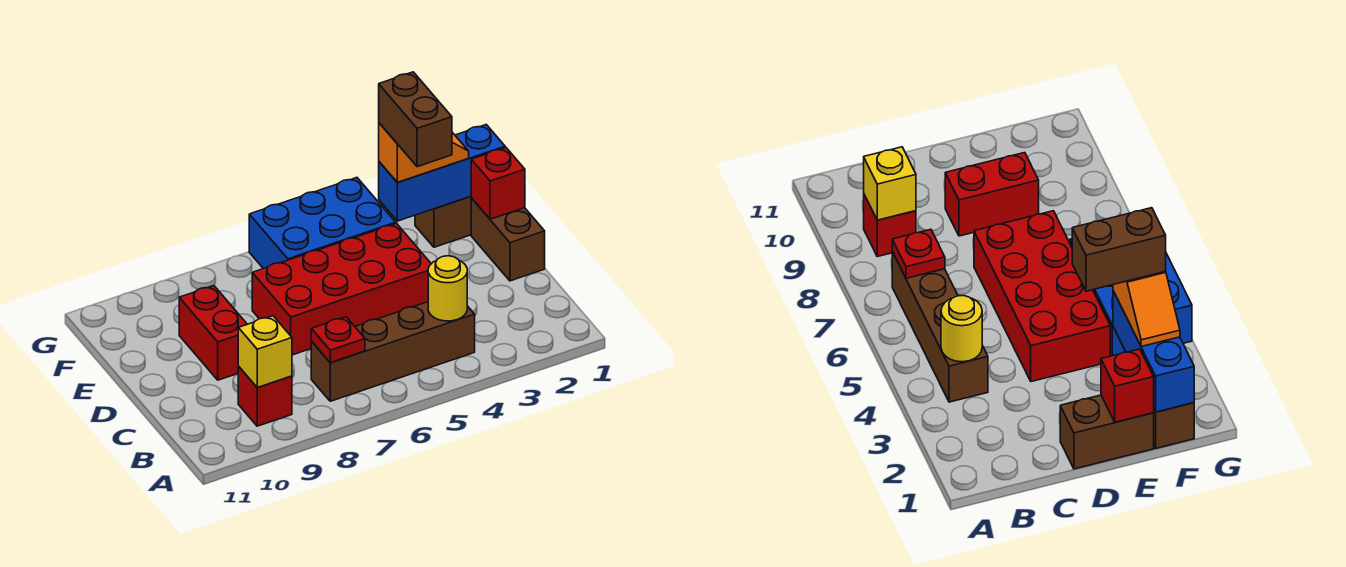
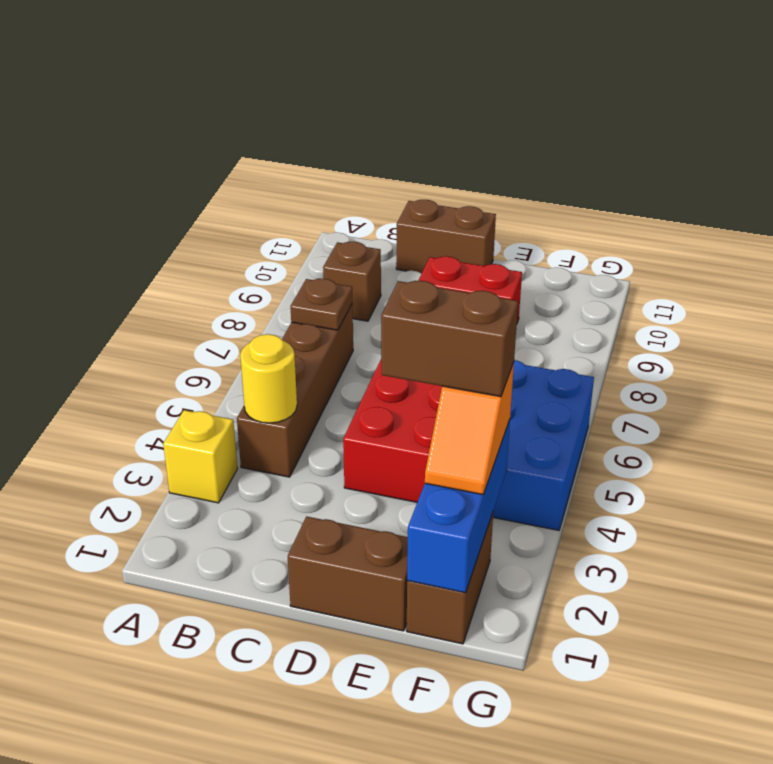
red plate B7 level 2 -> brown plate B7 level 2
red brick B9 level 1 -> brown brick B9 level 1
yellow brick B9 level 2 -> yellow brick A3 level 1
none -> brown brick C11:D11 level 1
red brick E1 level 2 -> none

